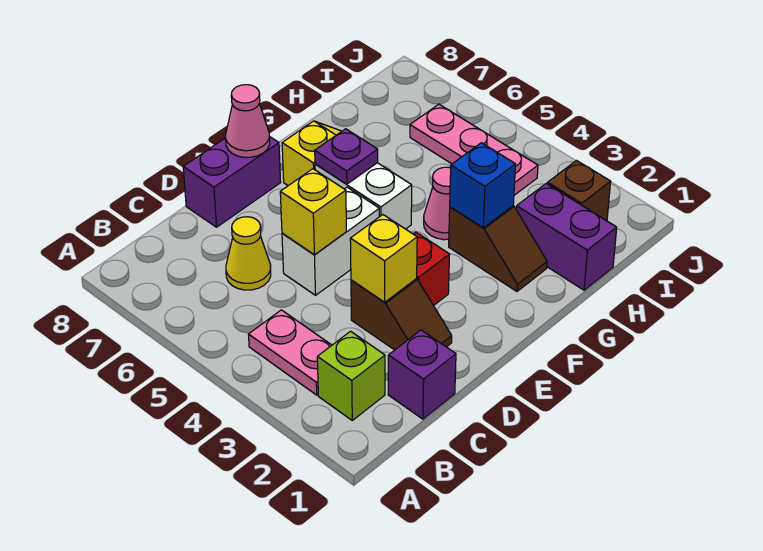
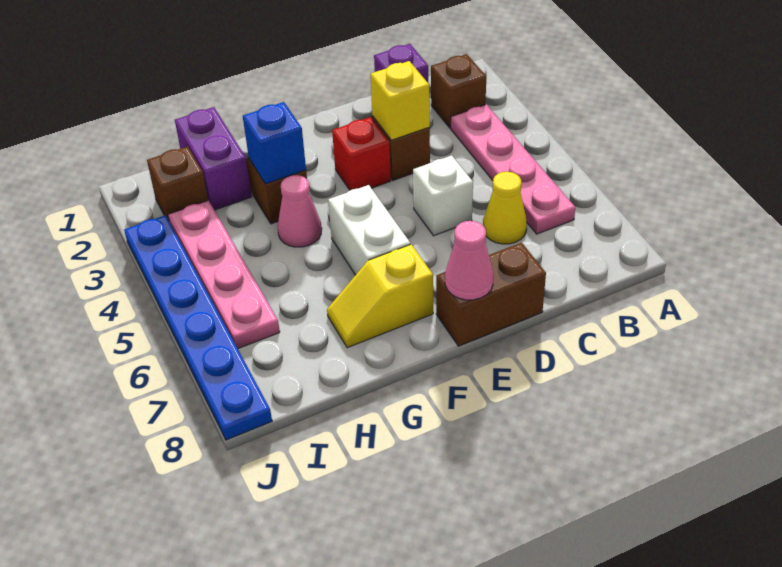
lime brick B2 level 1 -> brown brick B2 level 1
pink plate B3:B4 level 1 -> pink plate B3:B6 level 1
white brick D5:E5 level 1 -> white brick D5 level 1
yellow brick D5 level 2 -> none
purple brick D8:E8 level 1 -> brown brick D8:E8 level 1
purple plate F6 level 2 -> none
pink plate I4:I6 level 1 -> pink plate I3:I6 level 1
none -> blue plate J3:J8 level 1

